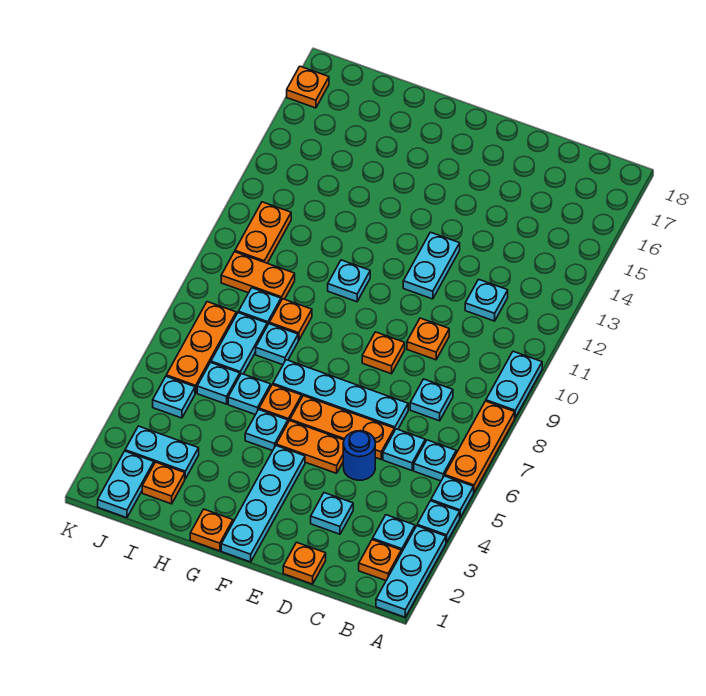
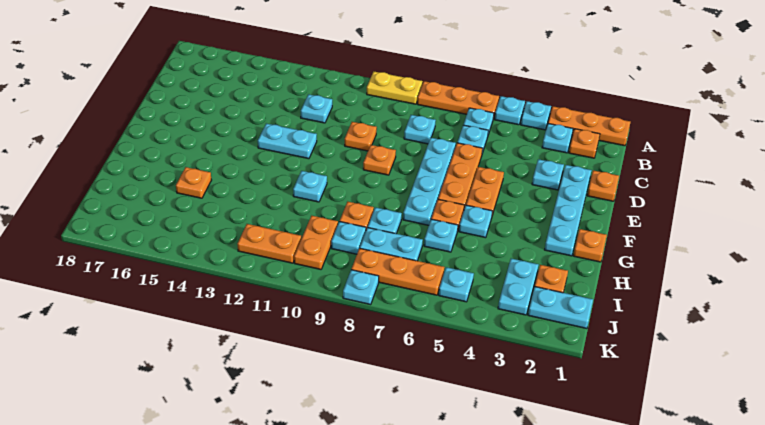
cyan plate A1:A3 level 1 -> orange plate A1:A3 level 1
cyan plate A9:A10 level 1 -> yellow plate A9:A10 level 1
blue round brick D5 level 1 -> none
cyan plate F1:F4 level 1 -> cyan plate D2:G2 level 1
cyan plate I6 level 1 -> cyan plate K8 level 1
orange plate K17 level 1 -> orange plate H15 level 1

